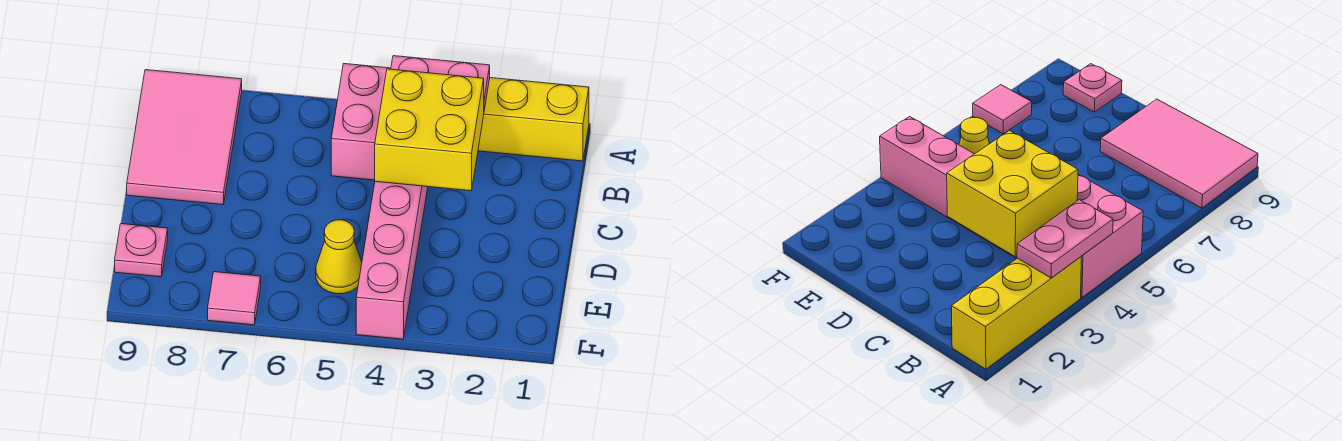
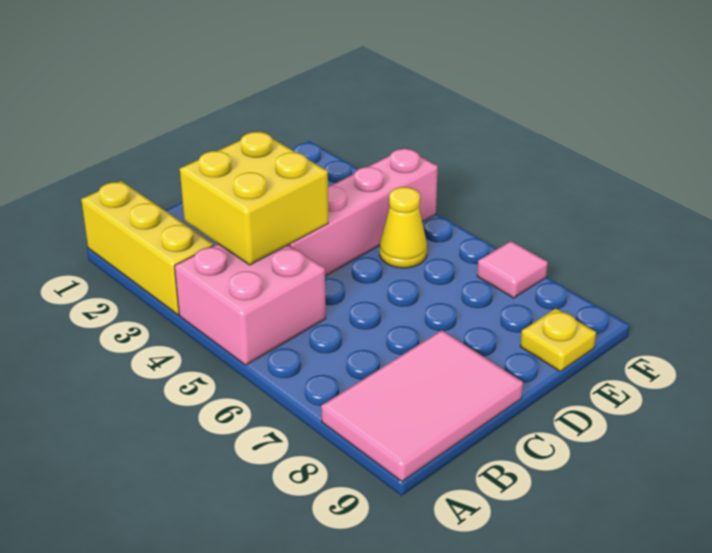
pink plate A3:A4 level 2 -> none
pink plate E9 level 1 -> yellow plate E9 level 1

